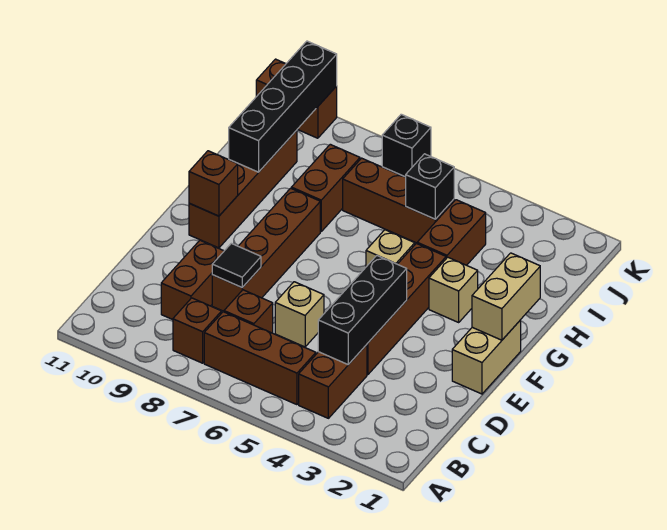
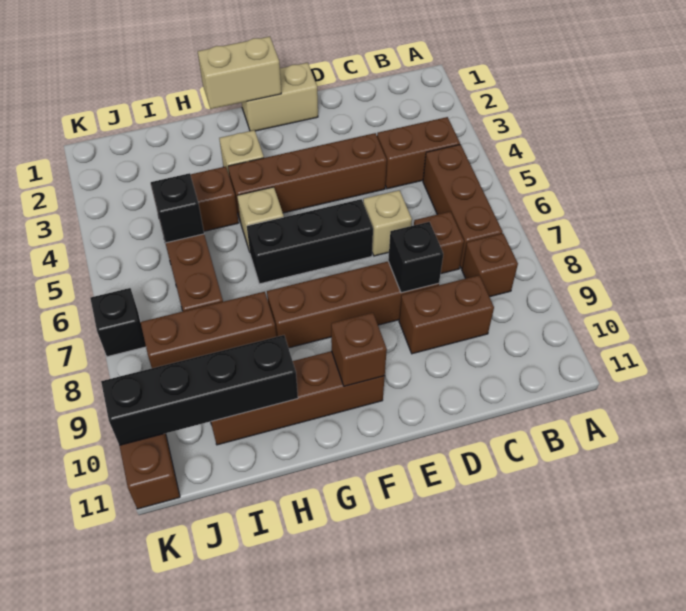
black brick C4:E4 level 2 -> black brick E6:G6 level 1
black tile D8 level 2 -> black brick D8 level 2
brown brick H8:I8 level 1 -> brown brick H8:J8 level 1

